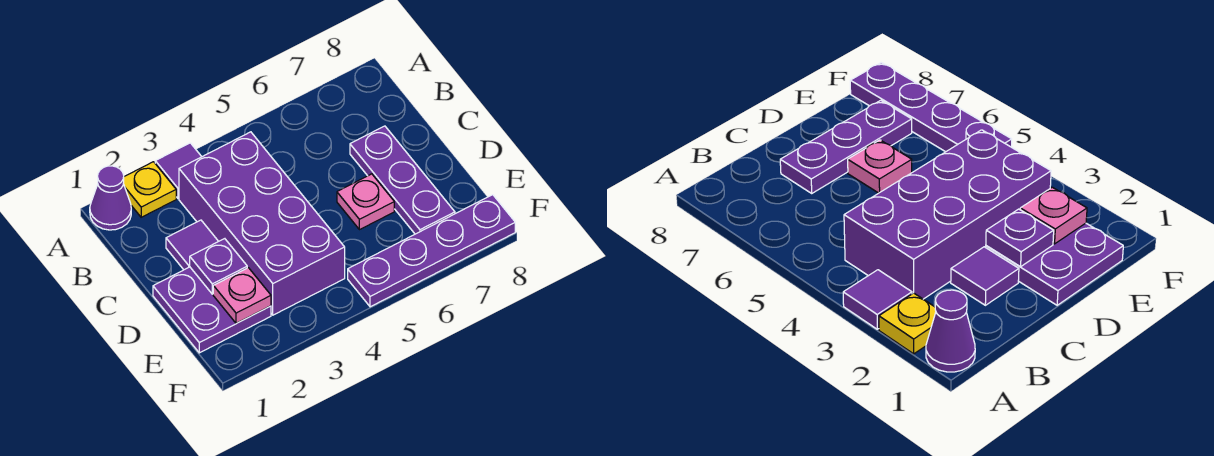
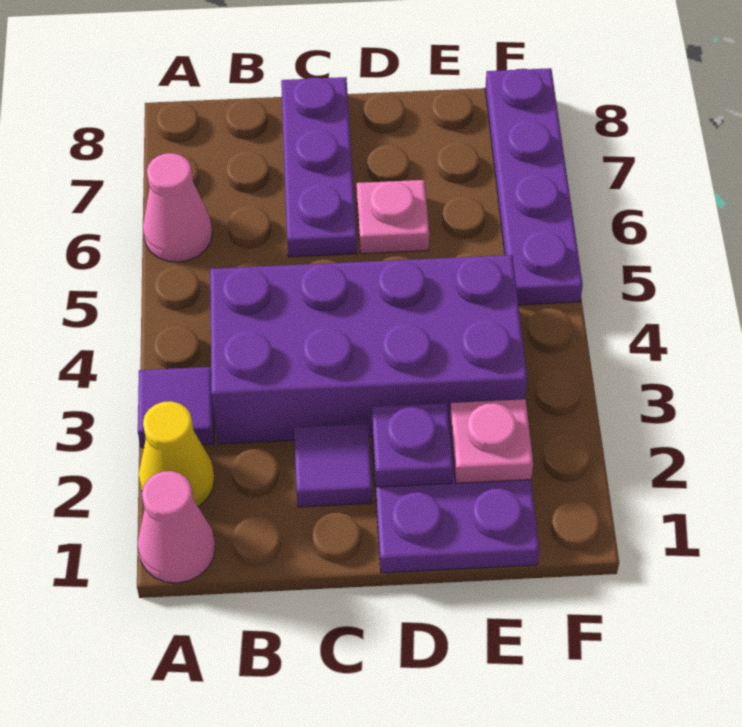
purple cone A1 level 1 -> pink cone A1 level 1
yellow plate A2 level 1 -> yellow cone A2 level 1
none -> pink cone A6 level 1
purple plate C7:E7 level 1 -> purple plate C6:C8 level 1

